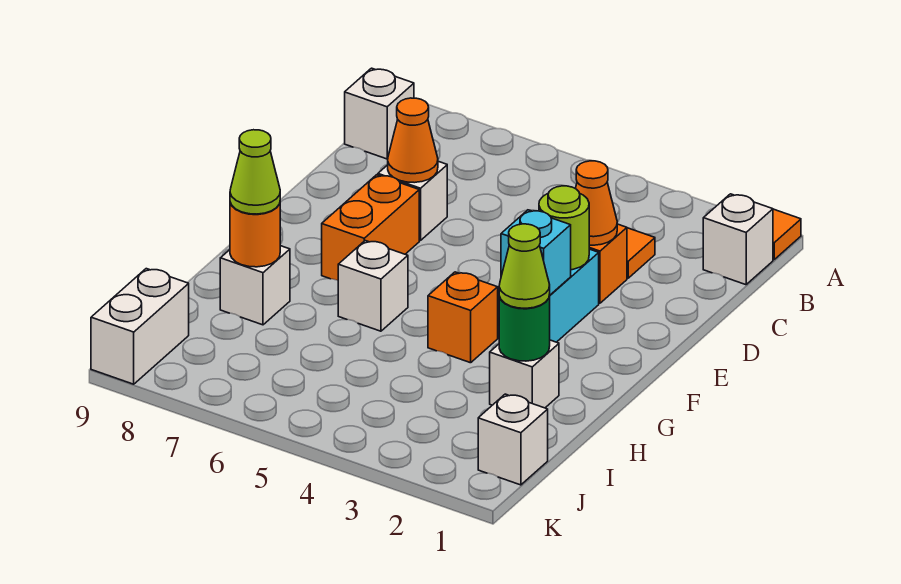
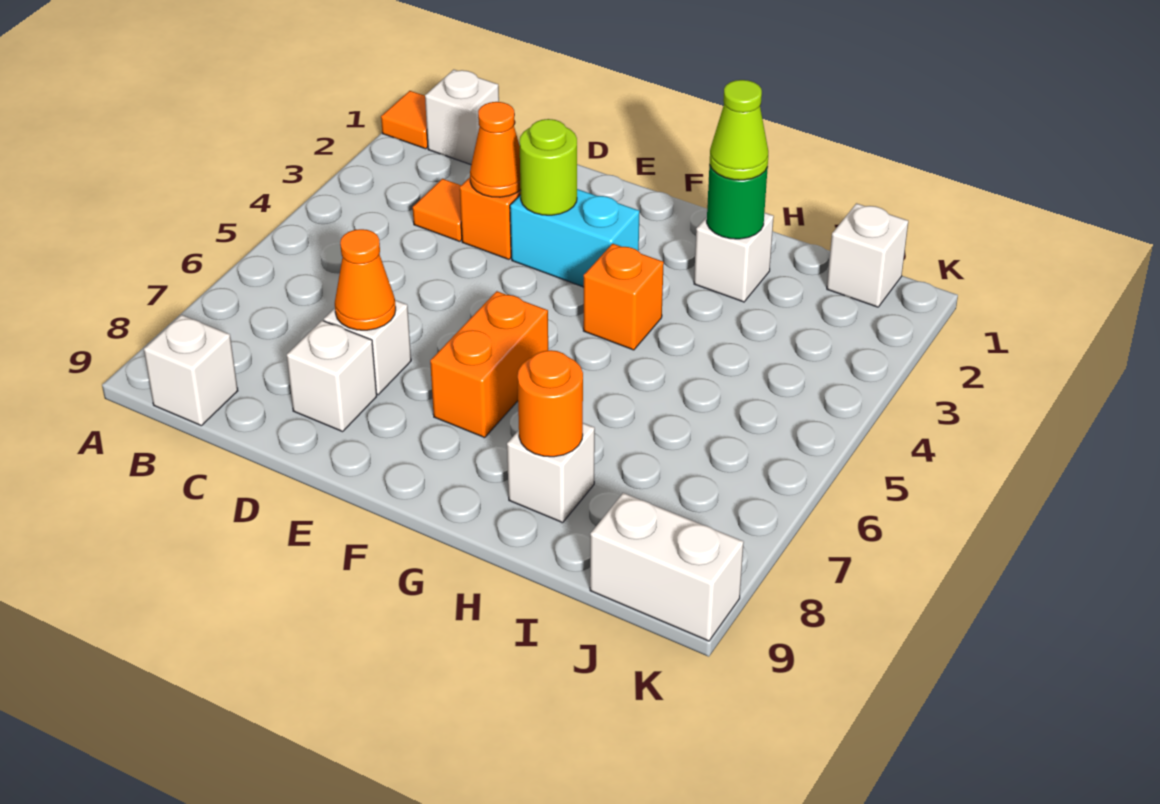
orange brick E7:F7 level 1 -> orange brick F6:F7 level 1
cyan brick F3 level 2 -> none
white brick G6 level 1 -> white brick D8 level 1
lime cone H8 level 3 -> none

